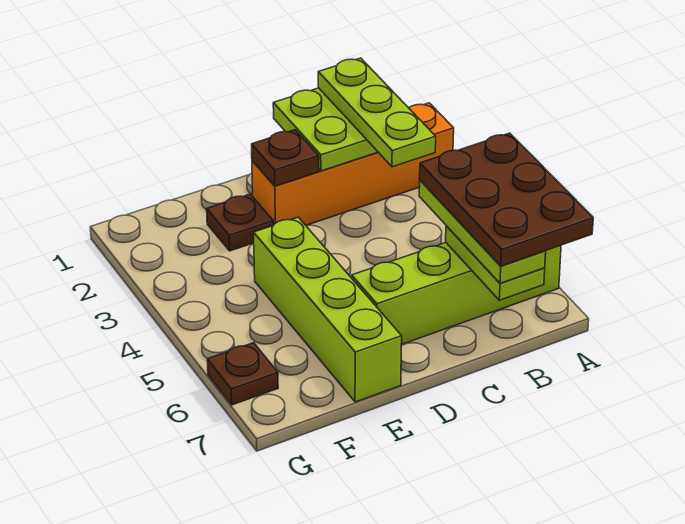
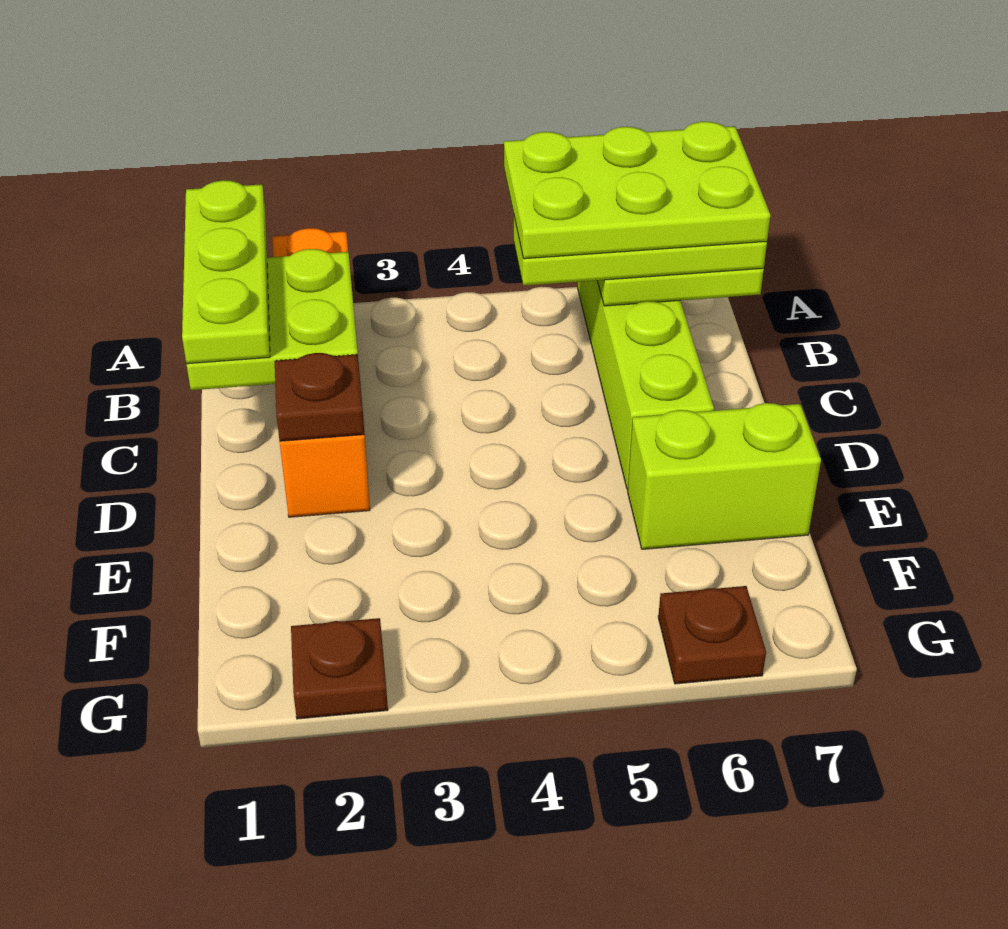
brown plate A5:B7 level 4 -> lime plate A5:B7 level 4
lime plate B1:B3 level 3 -> lime plate A1:C1 level 3
brown plate E2 level 1 -> brown plate G2 level 1
lime brick E4:E7 level 1 -> lime brick E6:E7 level 1

